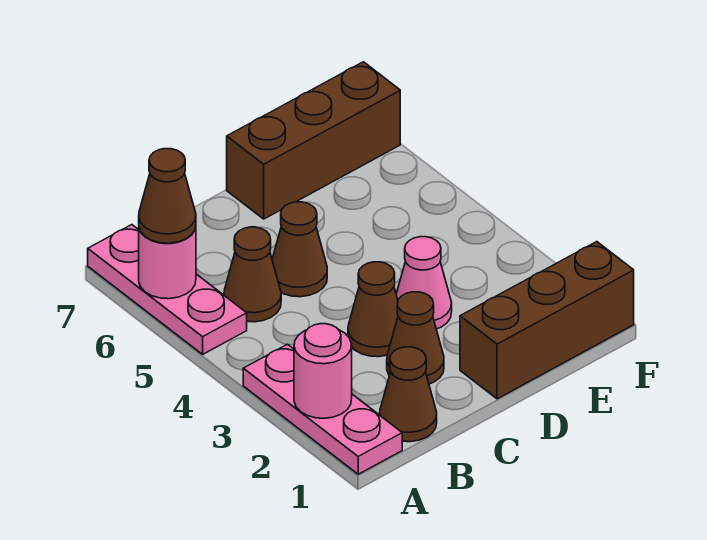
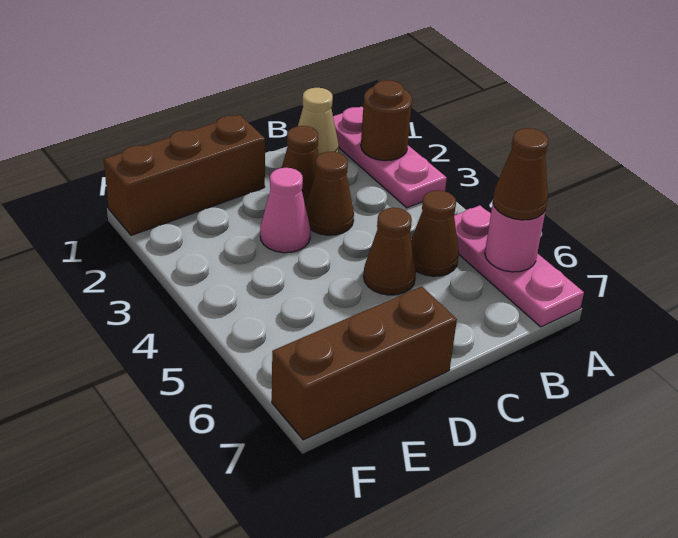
pink round brick A2 level 2 -> brown round brick A2 level 2
brown cone B1 level 1 -> tan cone B1 level 1

